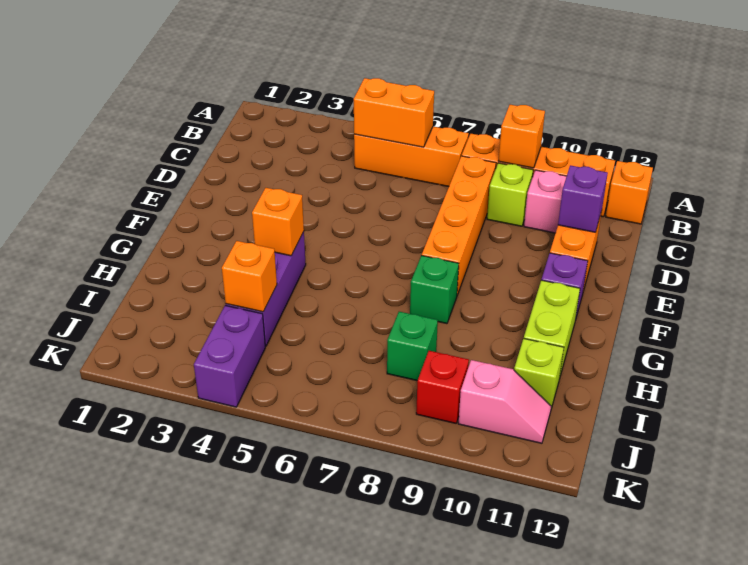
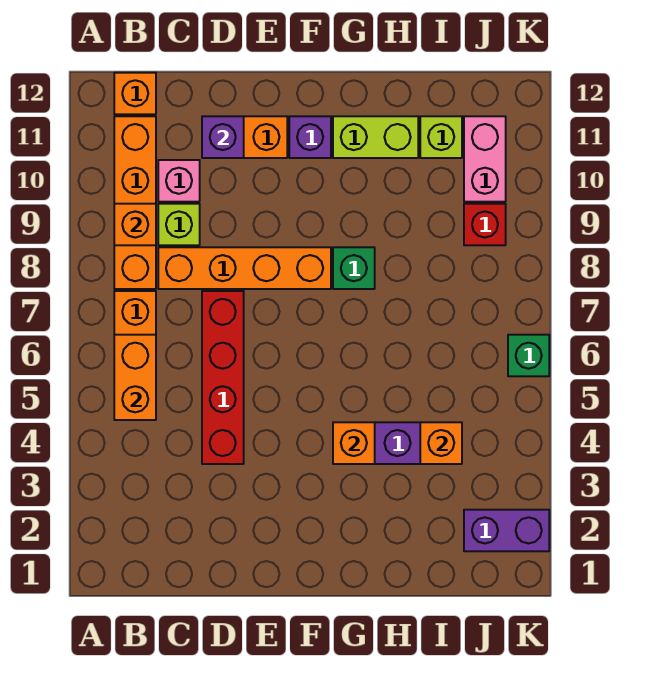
none -> red brick D4:D7 level 1
green brick I8 level 1 -> green brick K6 level 1
purple brick J4:K4 level 1 -> purple brick J2:K2 level 1
pink slope J10:J11 level 1 top 10 -> pink brick J10:J11 level 1

